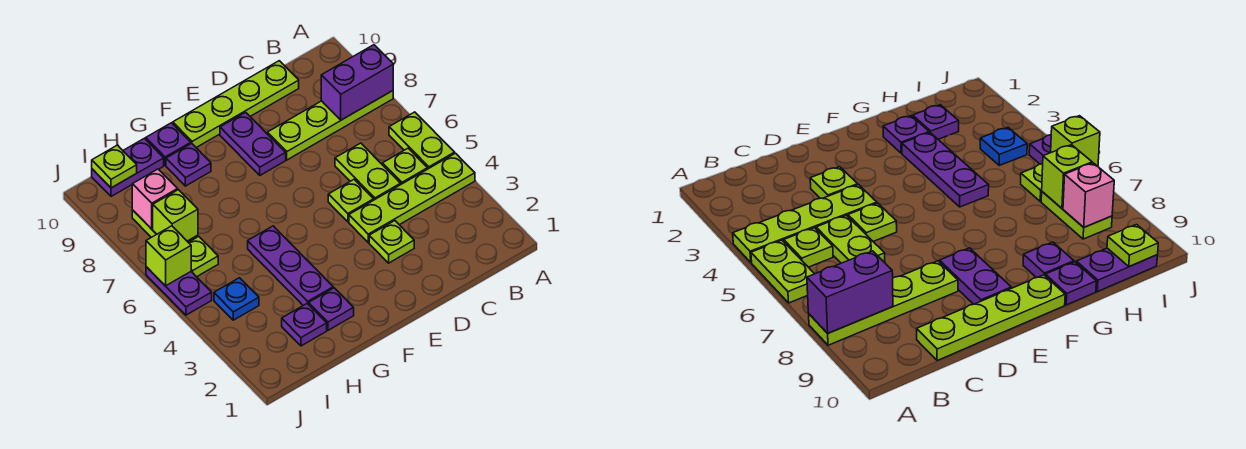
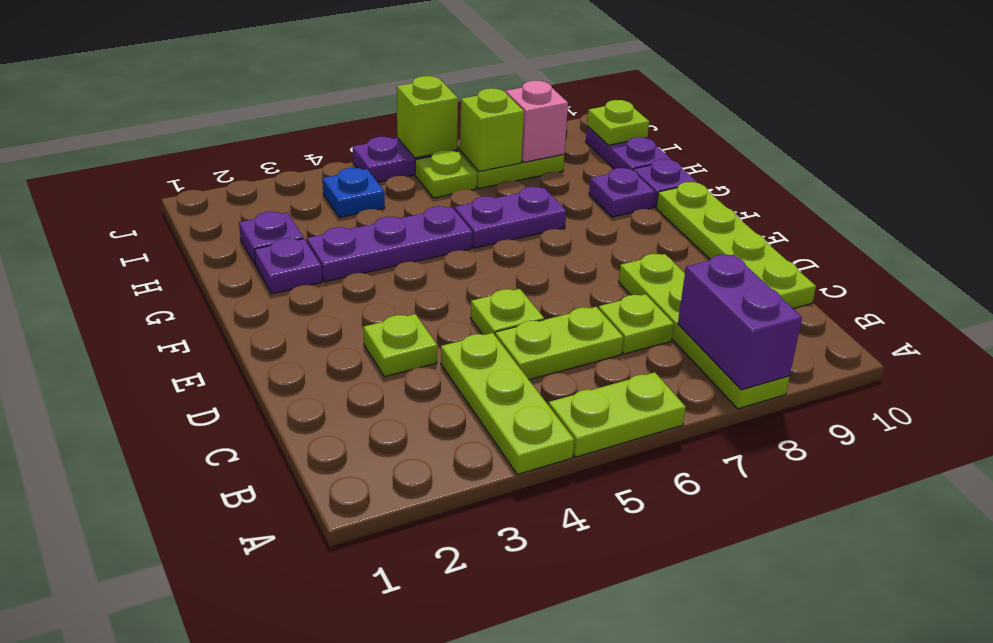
lime plate A4:D4 level 1 -> lime plate A4:C4 level 1
lime plate B5 level 1 -> lime plate C7 level 1
purple plate E8:E9 level 1 -> purple plate G6:G7 level 1

